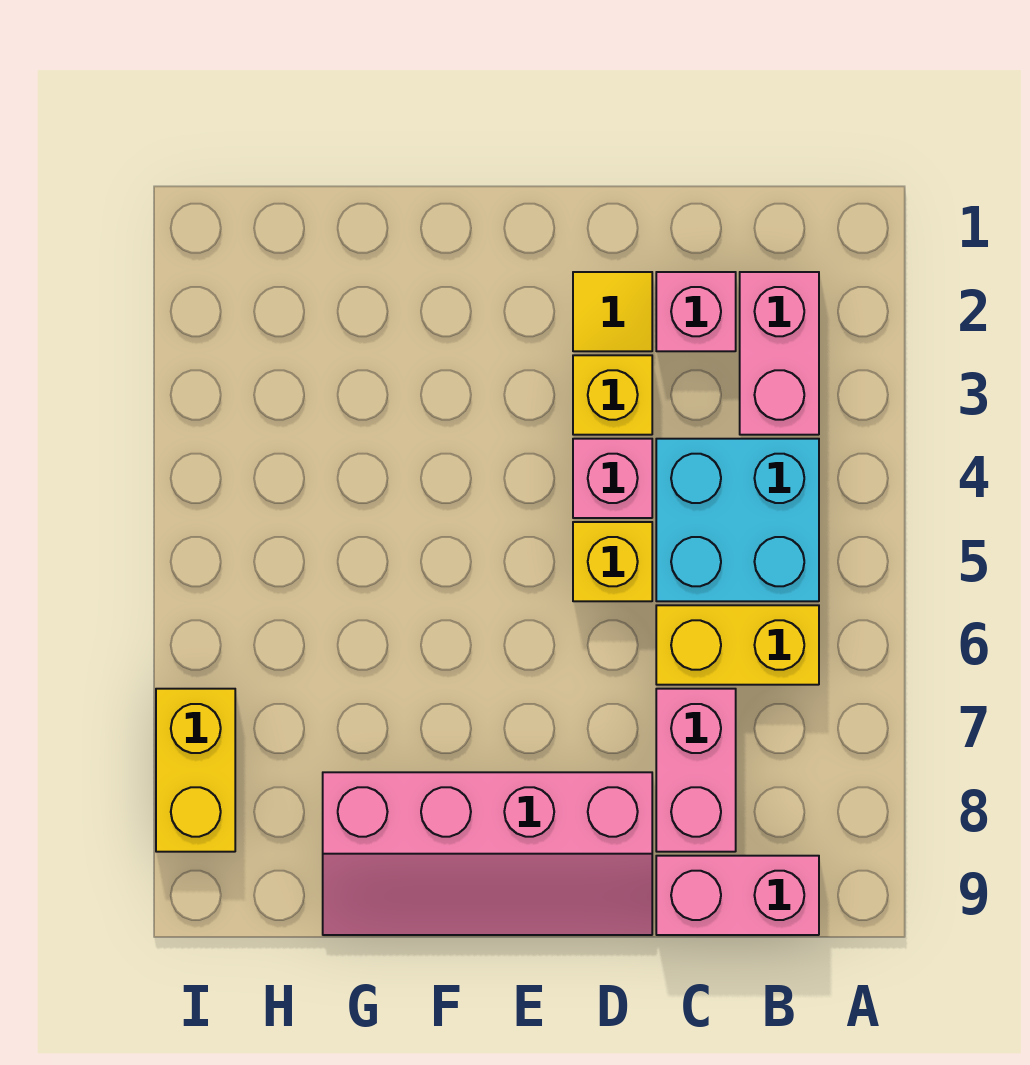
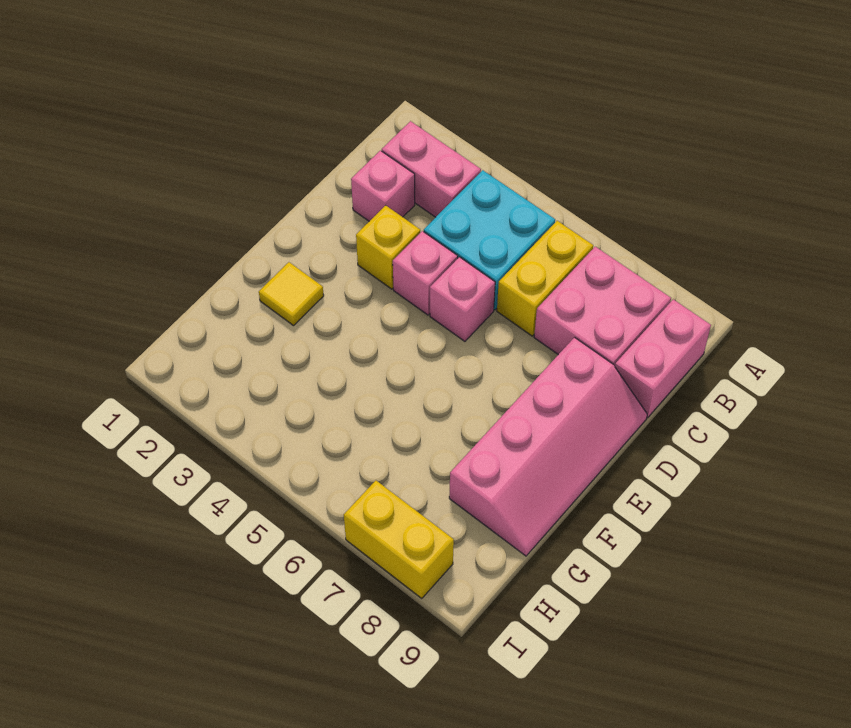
pink brick C7:C8 level 1 -> pink brick B7:C8 level 1
yellow tile D2 level 1 -> yellow tile F2 level 1
yellow brick D5 level 1 -> pink brick D5 level 1

